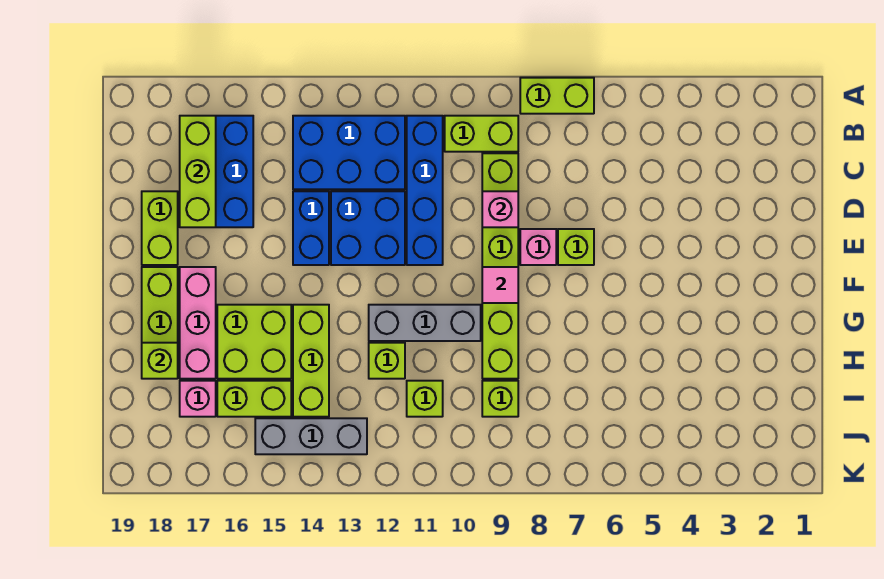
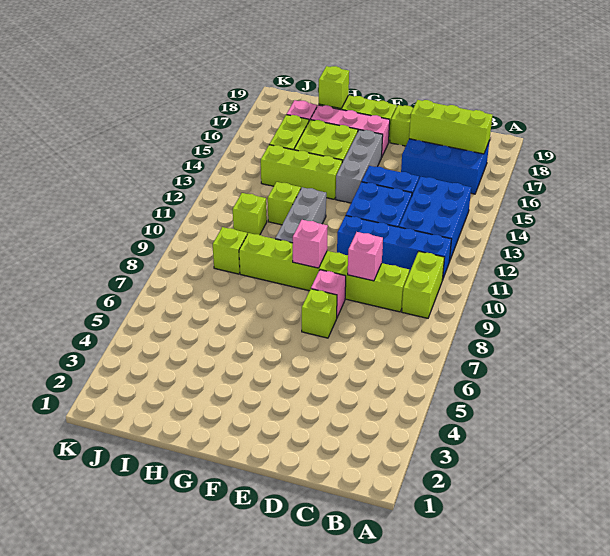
lime brick A7:A8 level 1 -> none
pink tile F9 level 2 -> pink brick F9 level 2
grey brick J13:J15 level 1 -> grey brick F14:F16 level 1

